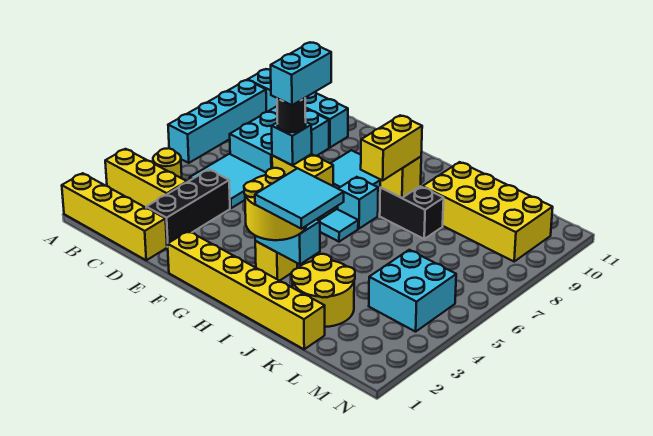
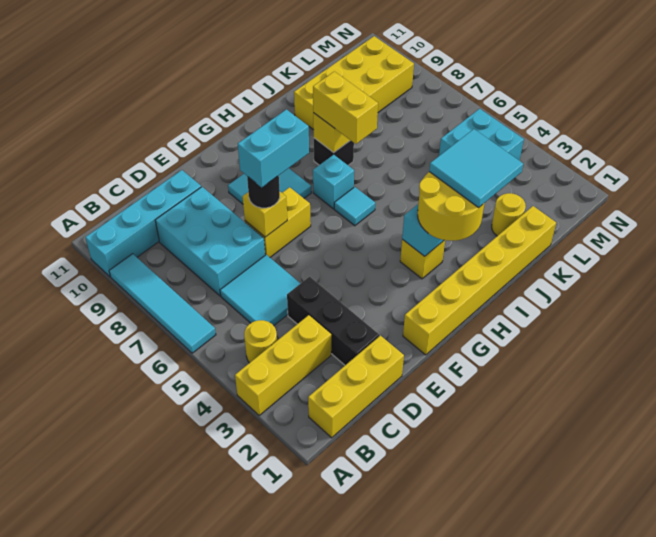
yellow brick A1:D1 level 1 -> yellow brick B1:D1 level 1
cyan brick A6:A9 level 1 -> cyan tile A6:A9 level 1
cyan brick E7 level 2 -> yellow brick E7 level 2
cyan brick E7:E8 level 4 -> cyan brick E7:F7 level 4
black brick I8:J8 level 1 -> black brick I8 level 1
yellow round brick J2:K3 level 1 -> yellow round brick K2 level 1

